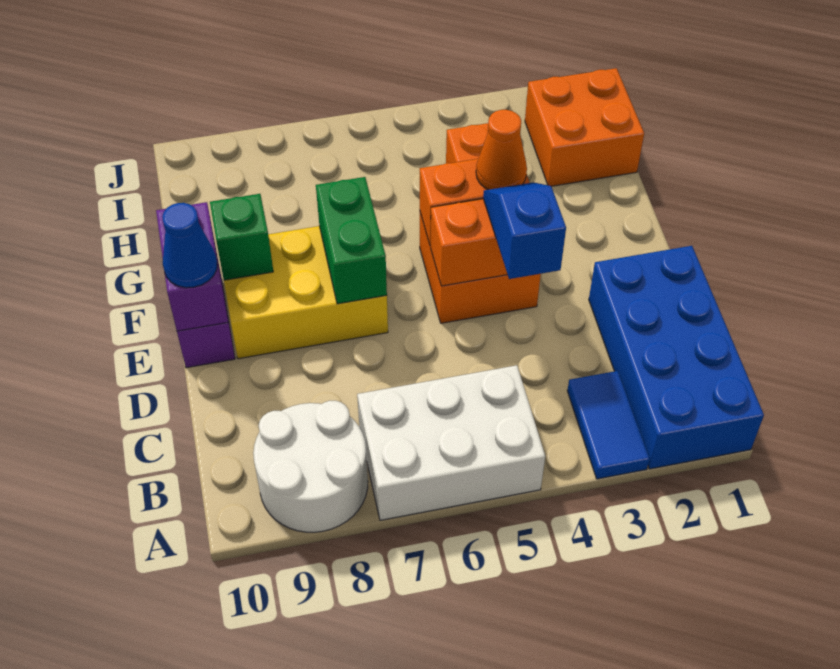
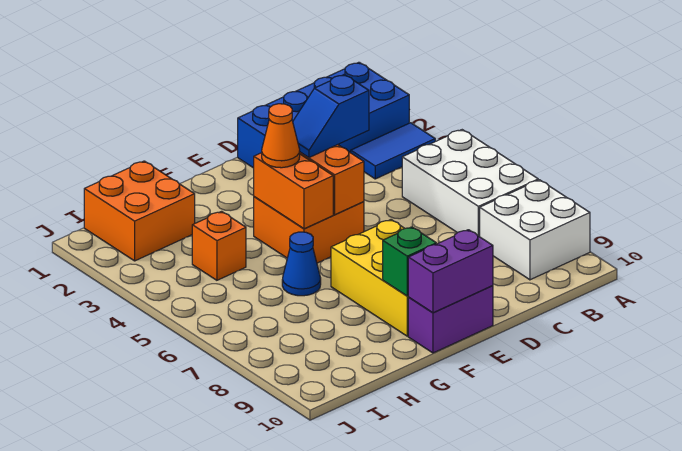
white round brick A8:B9 level 1 -> white brick A8:B9 level 1
green brick E7:F7 level 2 -> none
blue cone E10 level 3 -> blue cone G6 level 1

